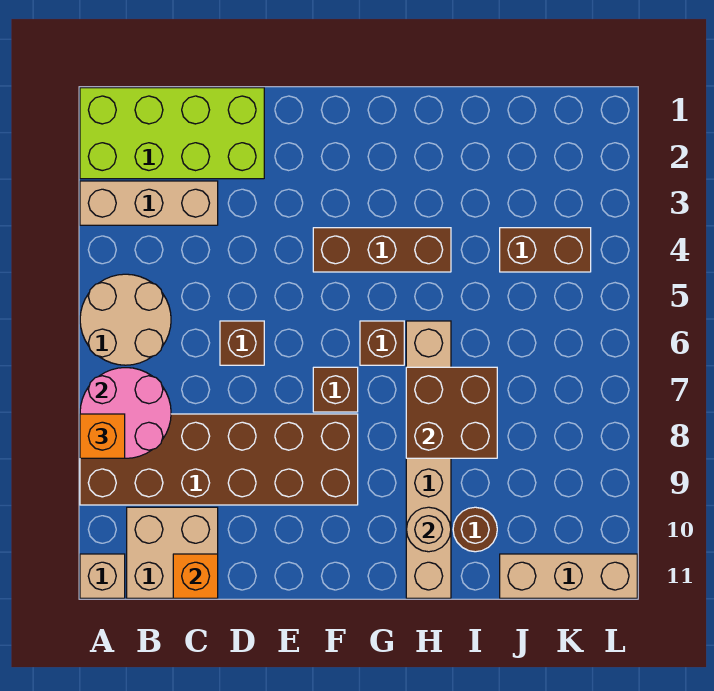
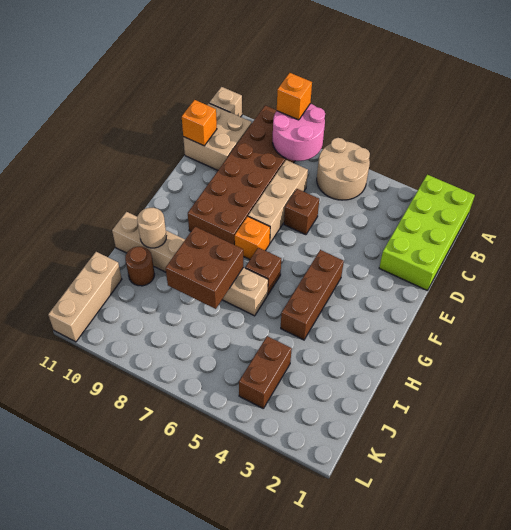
tan brick A3:C3 level 1 -> tan brick C7:E7 level 1
brown brick F7 level 1 -> orange brick F7 level 1

